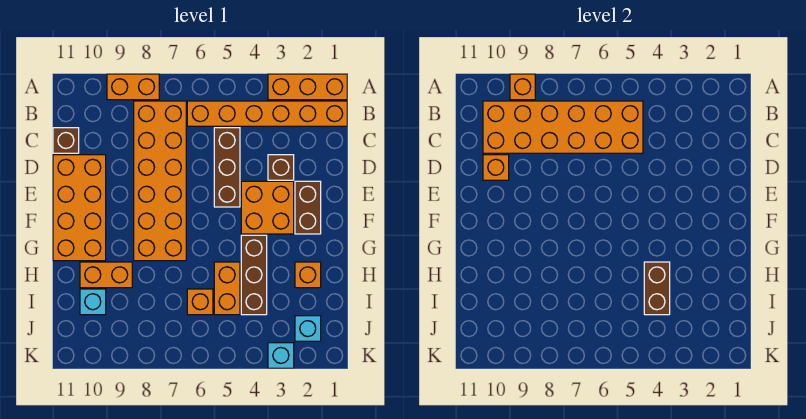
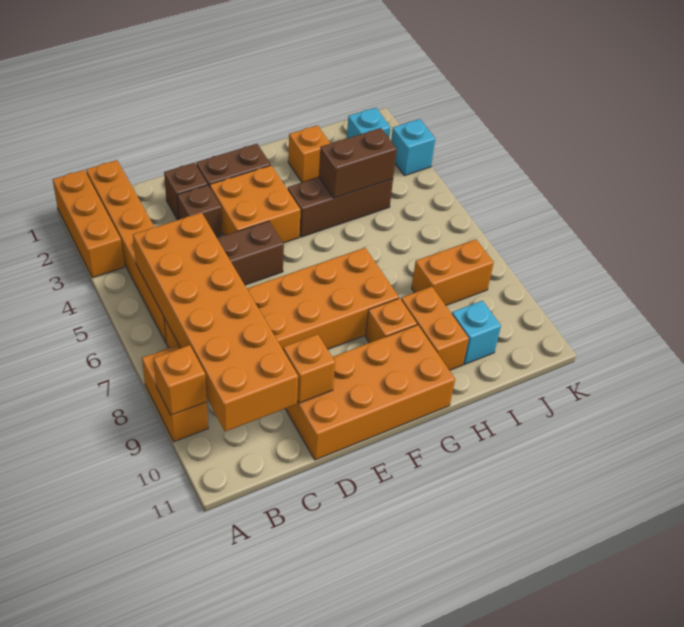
brown brick C11 level 1 -> brown brick D2 level 1
orange brick H5:I5 level 1 -> orange brick I8:J8 level 1
orange brick I6 level 1 -> orange brick G9 level 1

